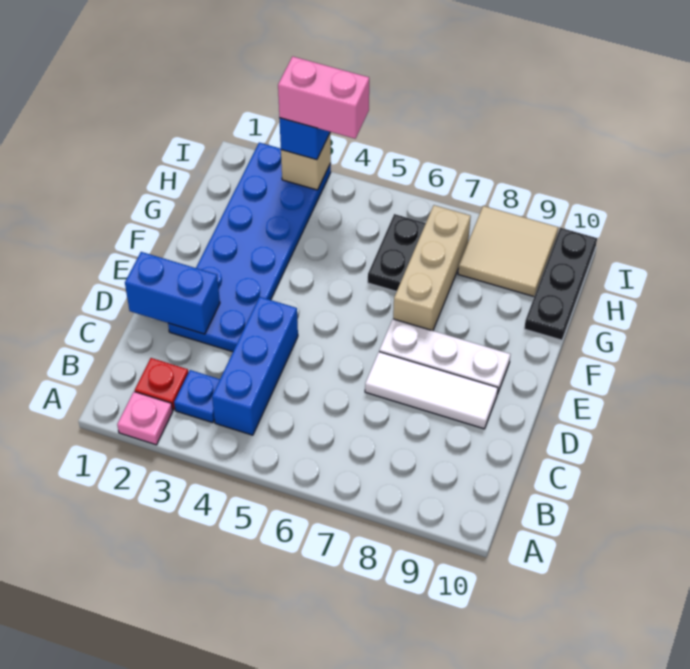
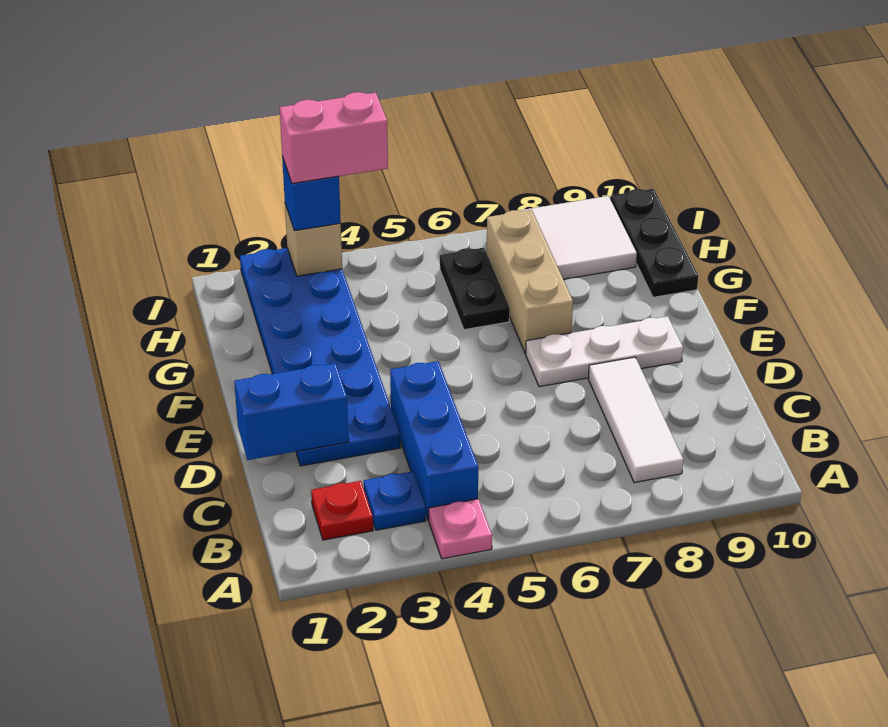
pink plate A2 level 1 -> pink plate A4 level 1
white tile D7:D9 level 1 -> white tile B8:D8 level 1
tan tile H8:I9 level 1 -> white tile H8:I9 level 1

